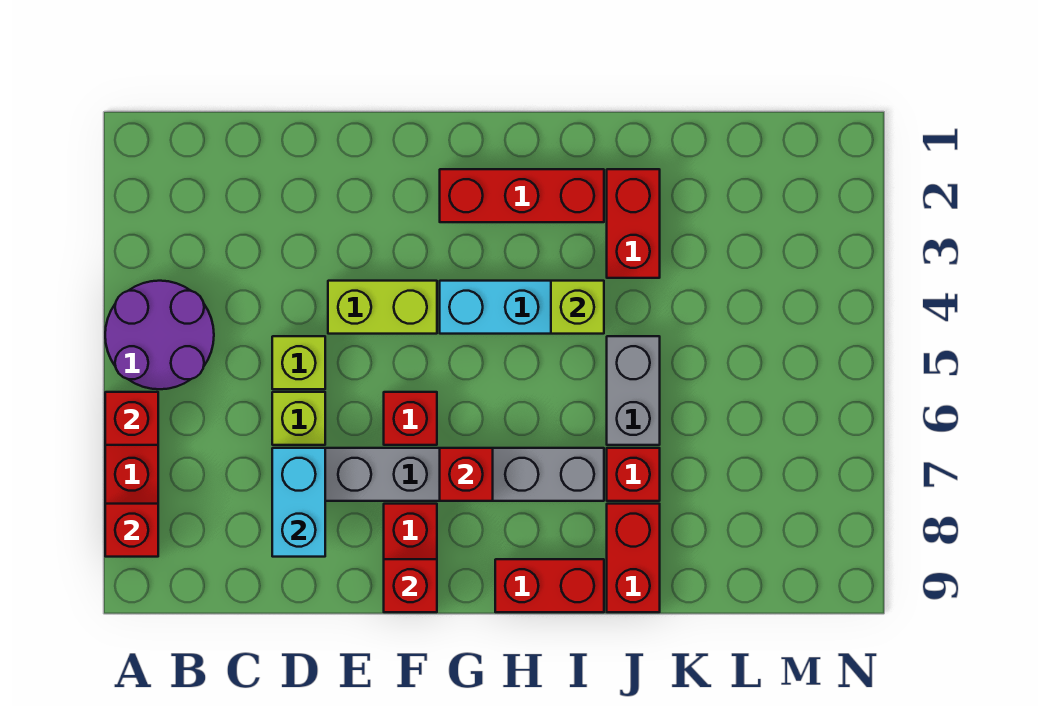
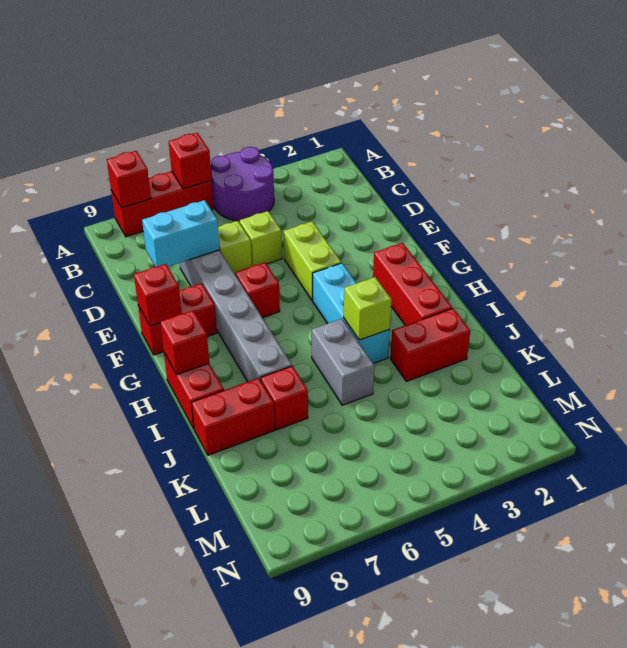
red brick G7 level 2 -> red brick H9 level 2
grey brick J5:J6 level 1 -> grey brick I5:J5 level 1

